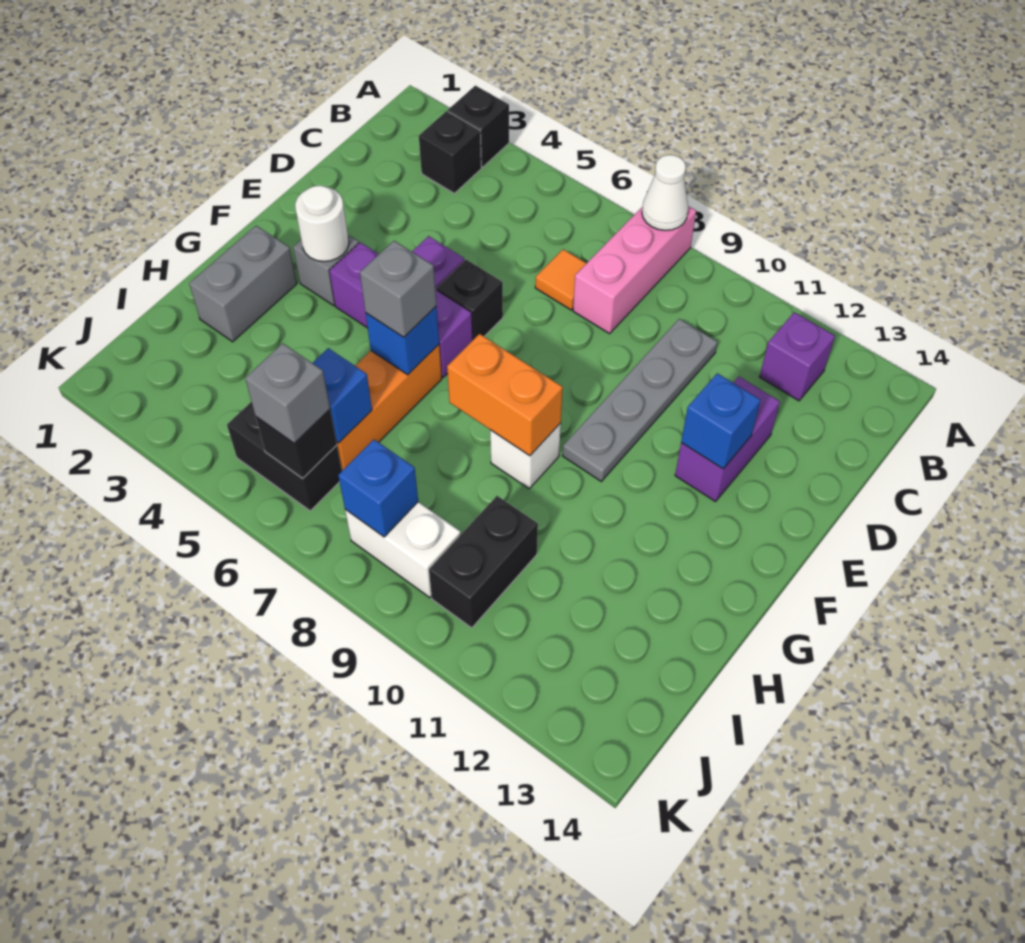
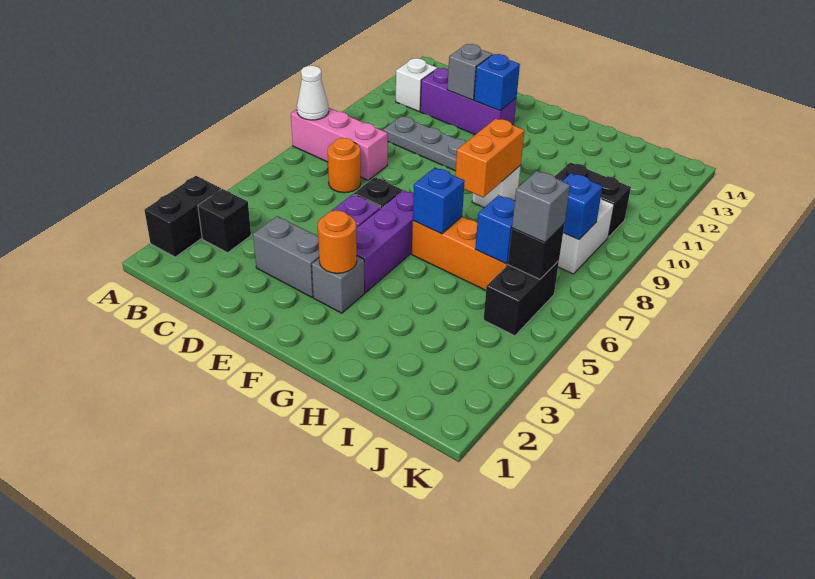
black brick A3 level 1 -> black brick A2:A3 level 1
purple brick B12 level 1 -> white brick B12 level 1
orange tile C7 level 1 -> orange round brick C7 level 1
purple brick D12:E12 level 1 -> purple brick C12:E12 level 1
white round brick F3 level 2 -> orange round brick F3 level 2
grey brick G2:H2 level 1 -> grey brick D3:E3 level 1
grey brick G6 level 3 -> grey brick D12 level 2

